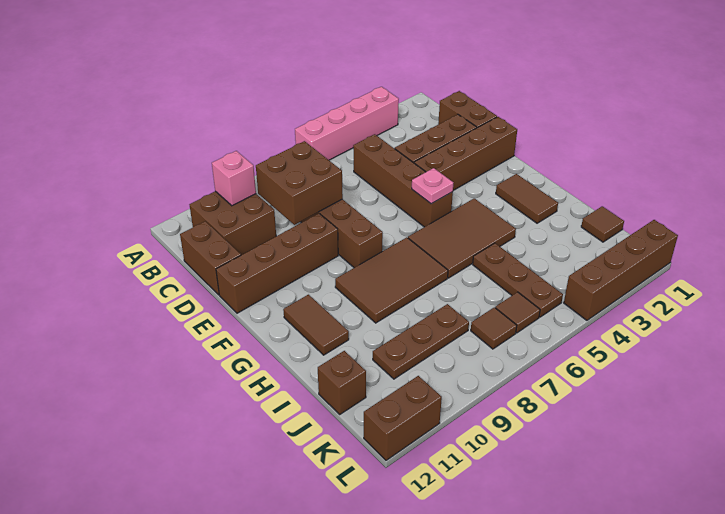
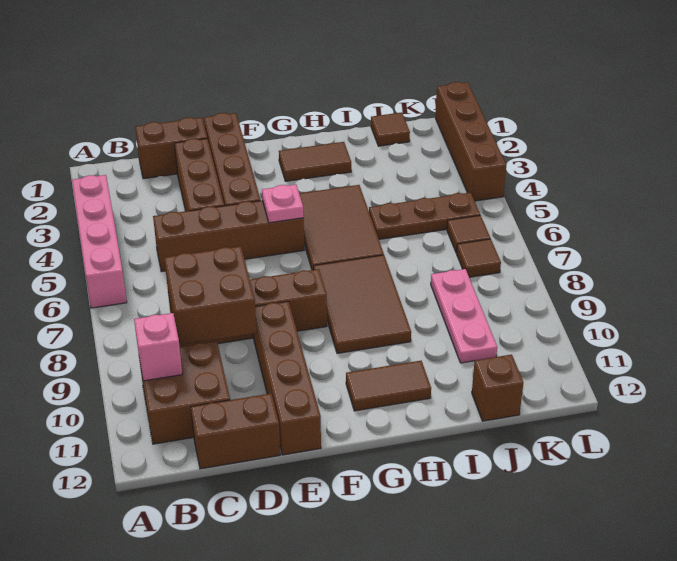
brown plate J8:J10 level 1 -> pink plate J8:J10 level 1
brown brick L11:L12 level 1 -> none

